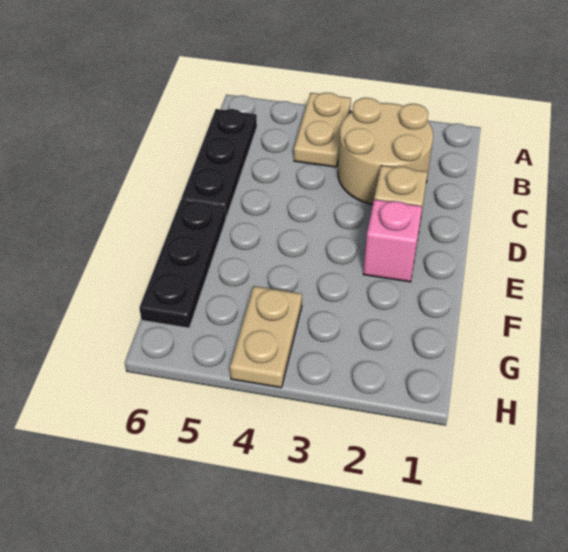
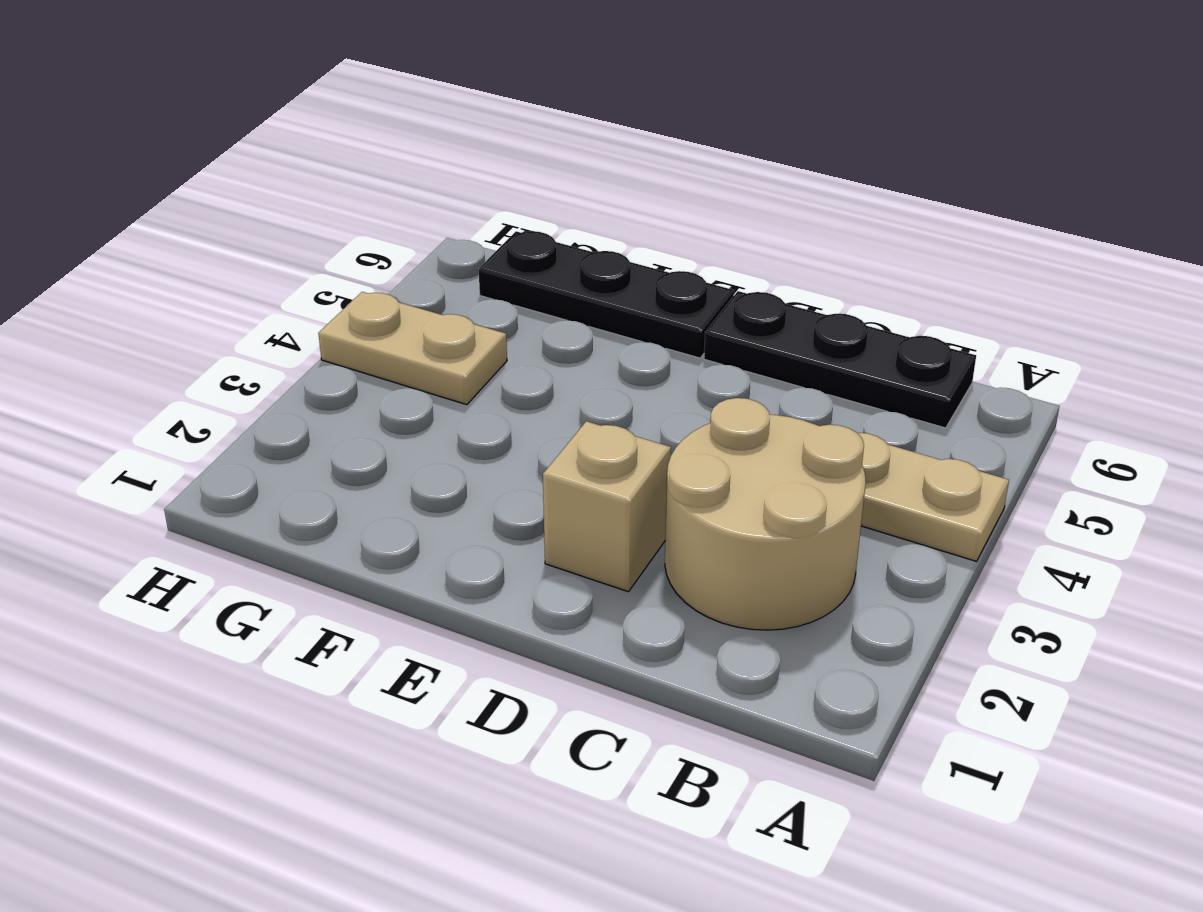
pink brick E2 level 1 -> none

